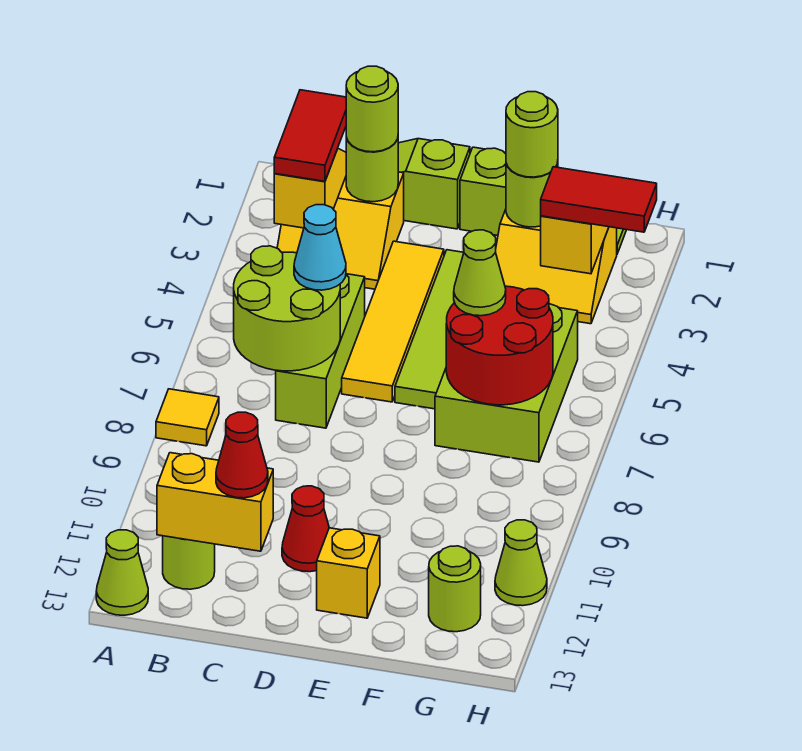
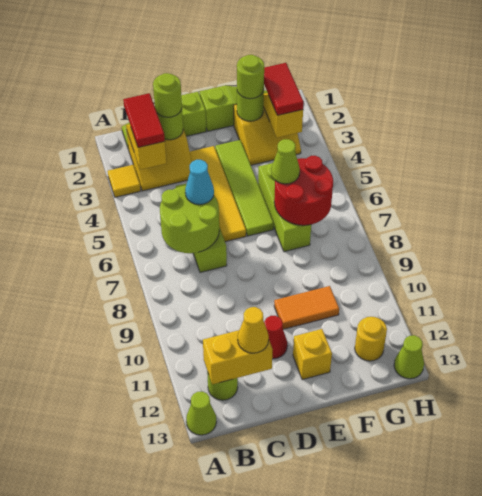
yellow tile A8 level 1 -> yellow tile A3 level 1
red cone C12 level 3 -> yellow cone C12 level 3
none -> orange tile E10:F10 level 1
lime brick F5:G7 level 1 -> lime brick F5:F7 level 1
red tile G3:H3 level 3 -> red tile G2:G3 level 3
lime round brick G12 level 1 -> yellow round brick G12 level 1
lime cone H11 level 1 -> lime cone H13 level 1

